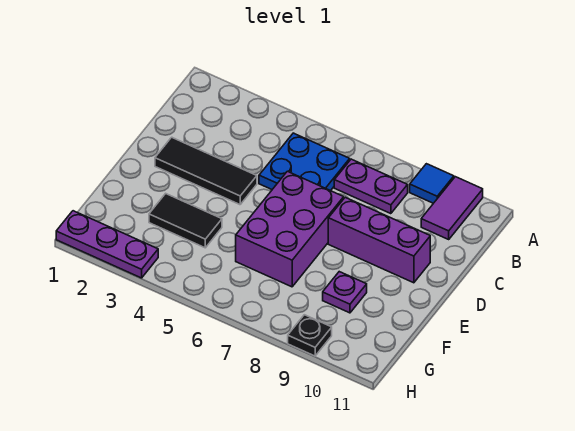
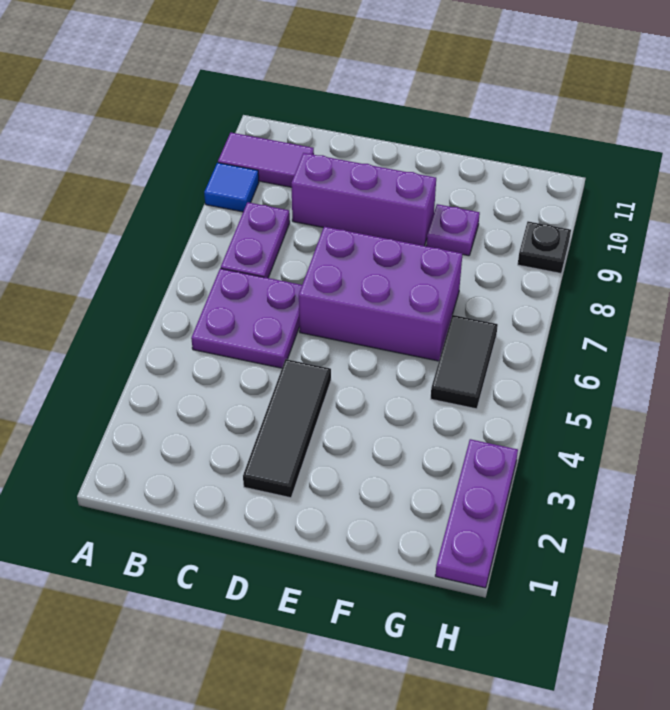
blue plate B5:C6 level 1 -> purple plate B5:C6 level 1
purple brick D8:D10 level 1 -> purple brick C9:E9 level 1
black tile F3:F4 level 1 -> black tile G5:G6 level 1

